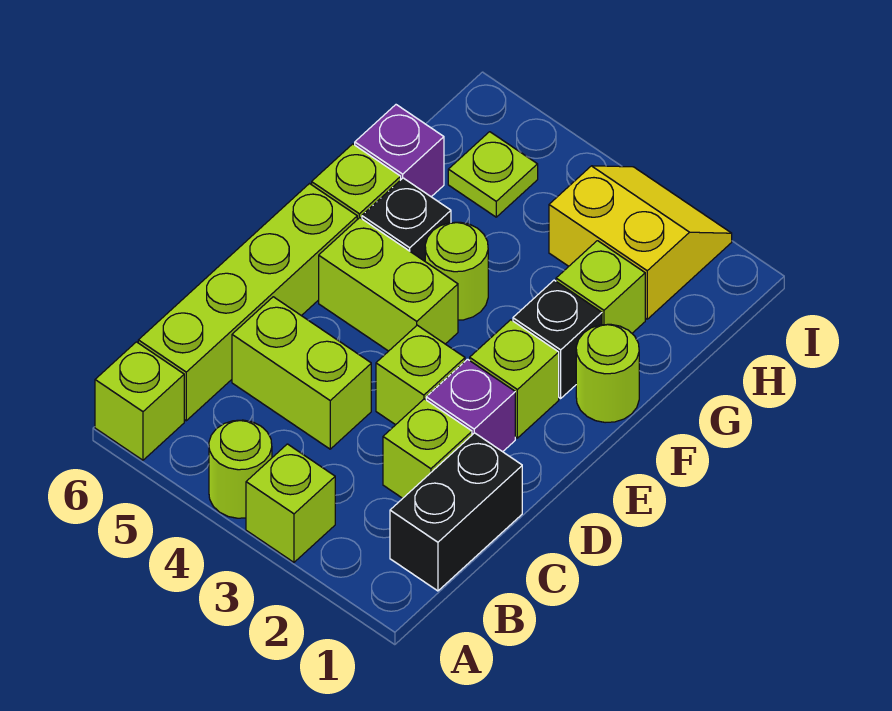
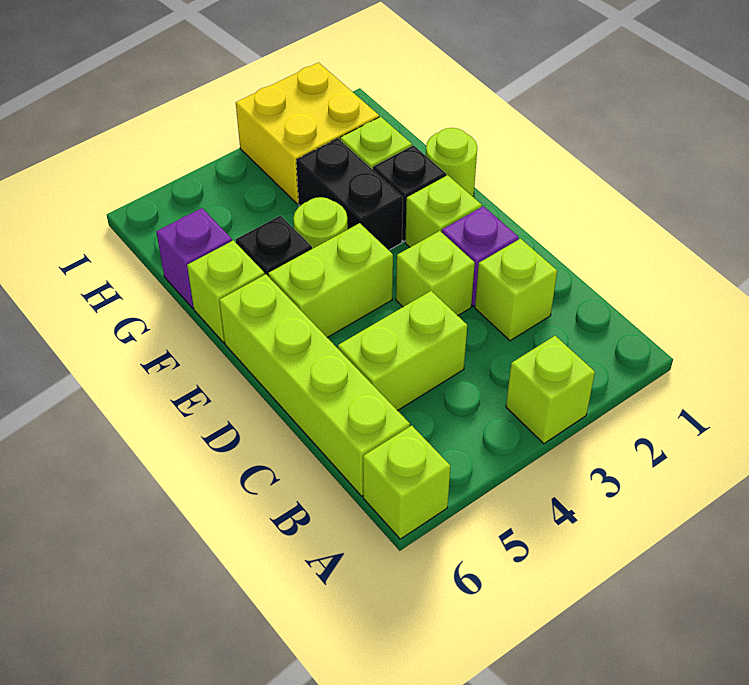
lime round brick A4 level 1 -> none
black brick B1:C1 level 1 -> black brick F3:G3 level 1
yellow slope H2:I3 level 1 top H -> yellow brick H2:I3 level 1
lime plate H5 level 1 -> none

